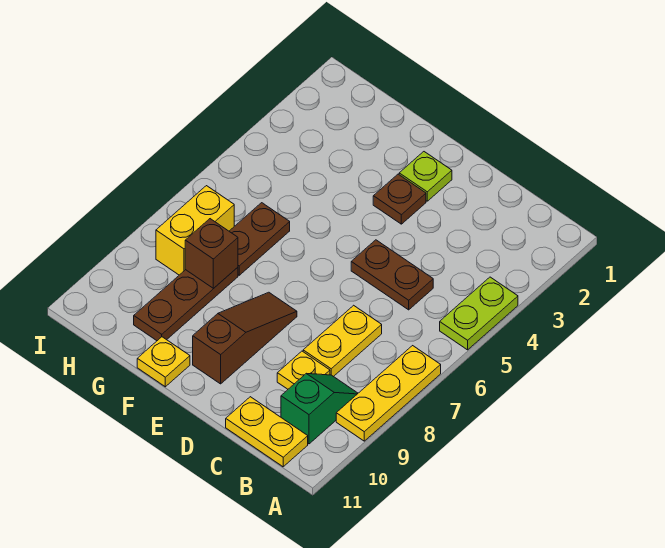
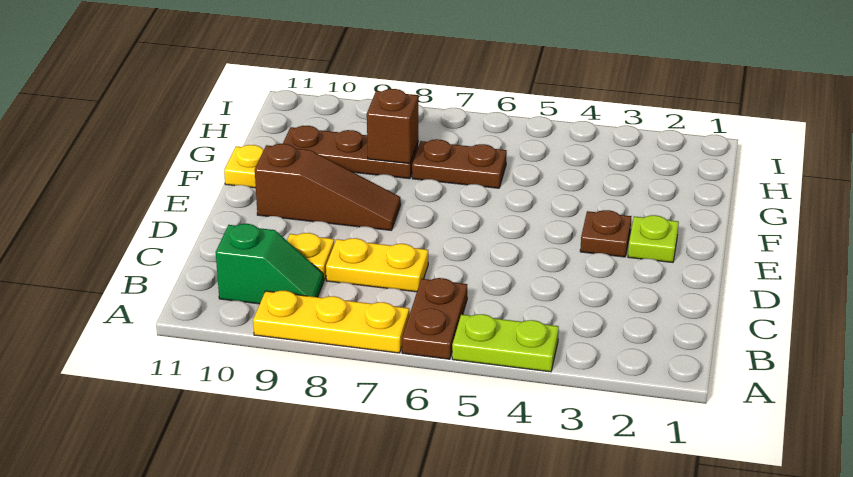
yellow plate B11:C11 level 1 -> none
brown plate C5:D5 level 1 -> brown plate A6:B6 level 1
yellow brick H7:H8 level 1 -> none

